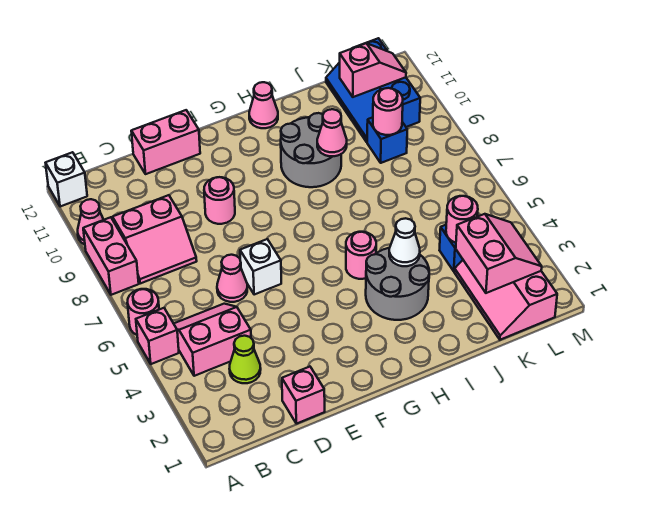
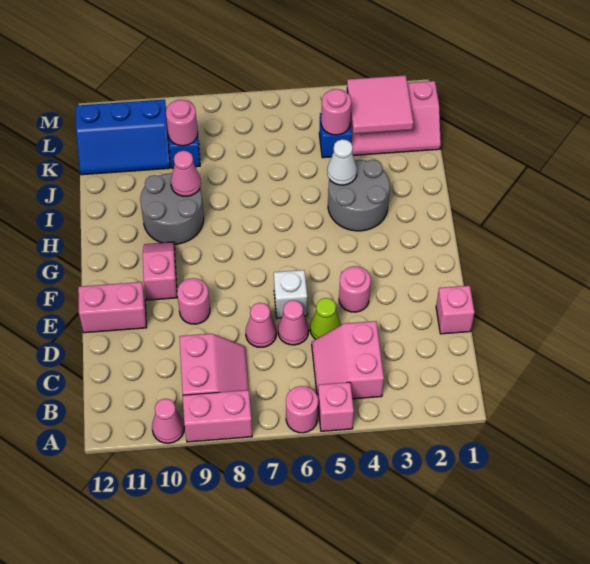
white brick A12 level 1 -> none
lime cone C3 level 1 -> lime cone D5 level 1
pink brick D12:E12 level 1 -> pink brick E11:E12 level 1
pink round brick H5 level 1 -> pink round brick E4 level 1
pink cone H12 level 1 -> pink cone D7 level 1
pink slope K2:L3 level 2 top K -> pink tile K2:L3 level 2
pink slope K11:L11 level 2 top K -> pink slope F10:G10 level 1 top F

